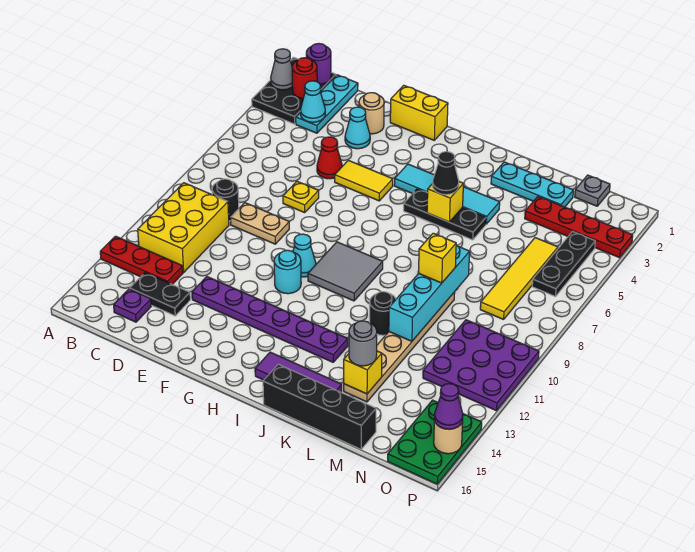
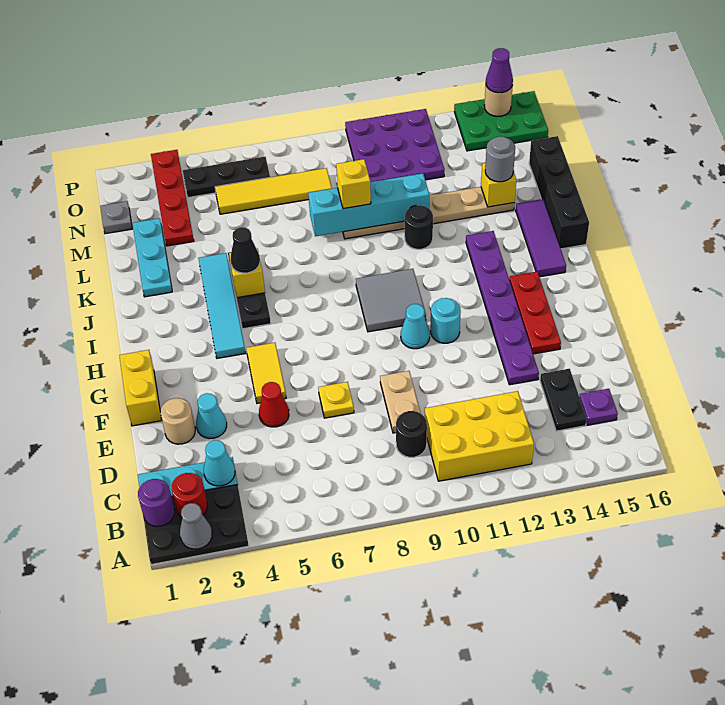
red plate A13:C13 level 1 -> red plate F14:H14 level 1

